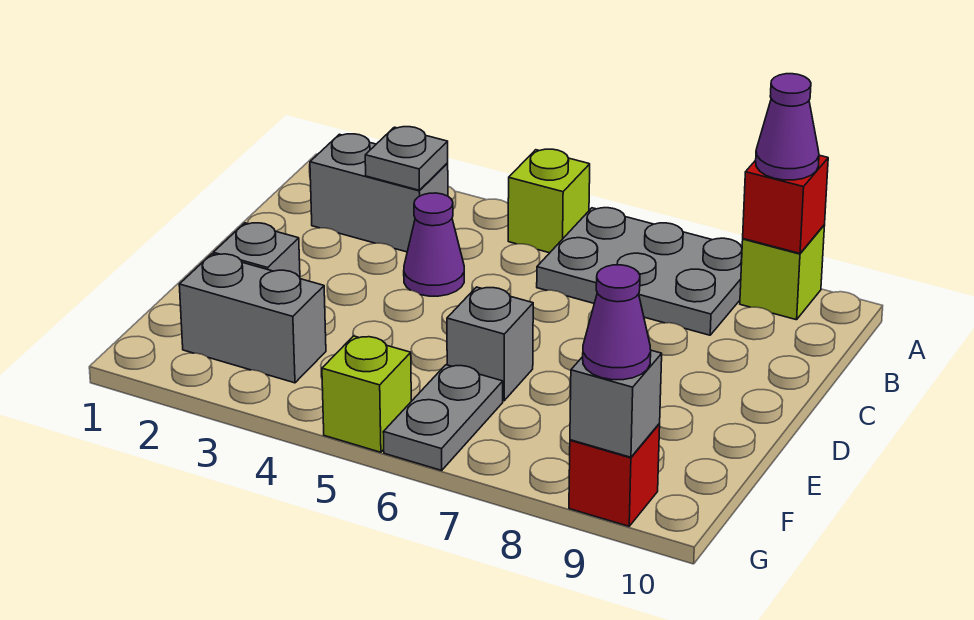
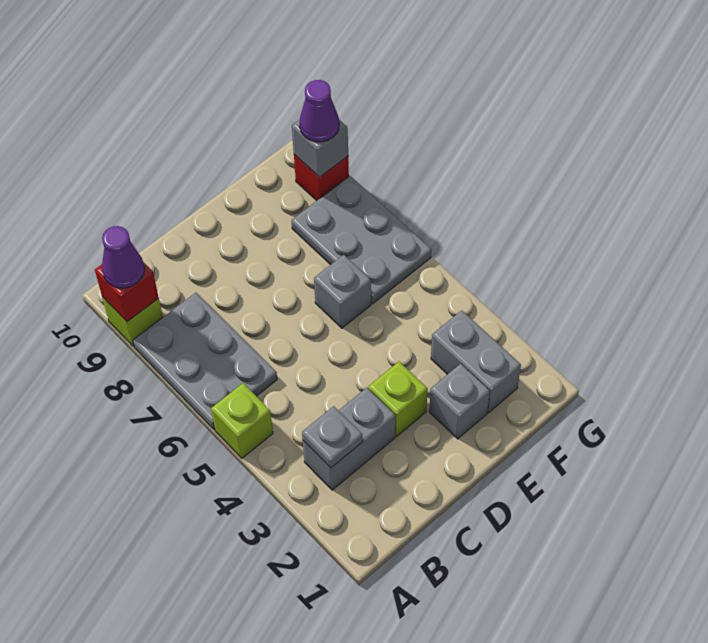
grey brick B2:B3 level 1 -> grey brick B3:C3 level 1
purple cone C4 level 1 -> none
grey plate F6:G6 level 1 -> grey plate F6:G8 level 1
lime brick G5 level 1 -> lime brick D3 level 1

